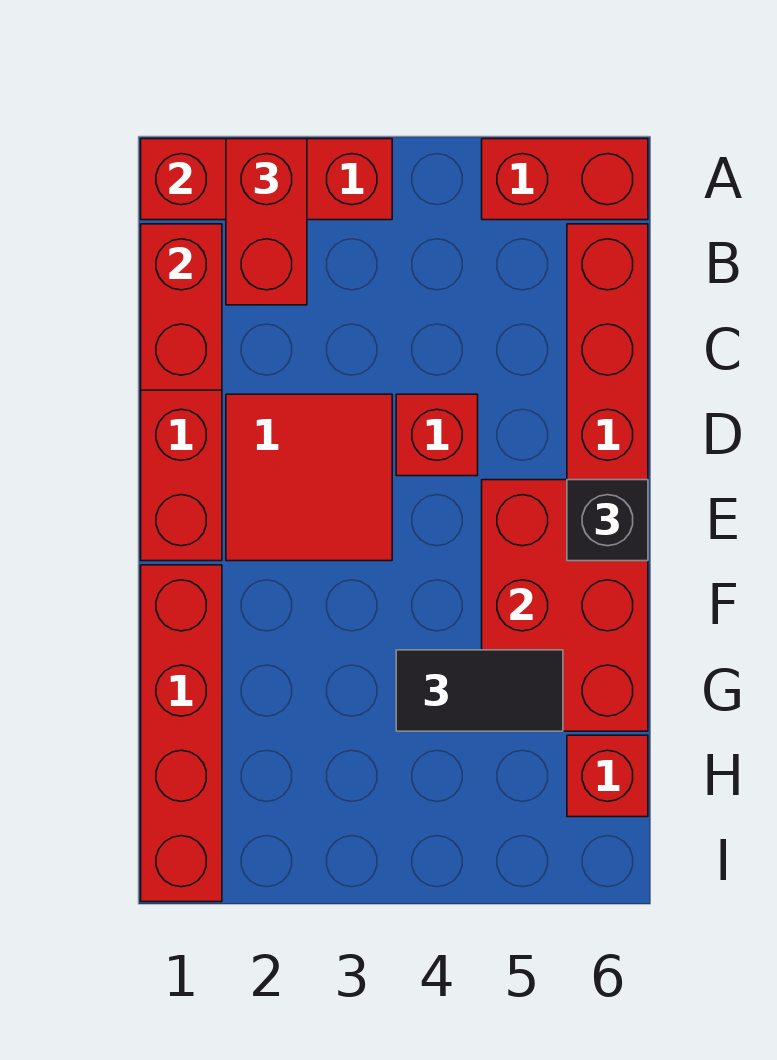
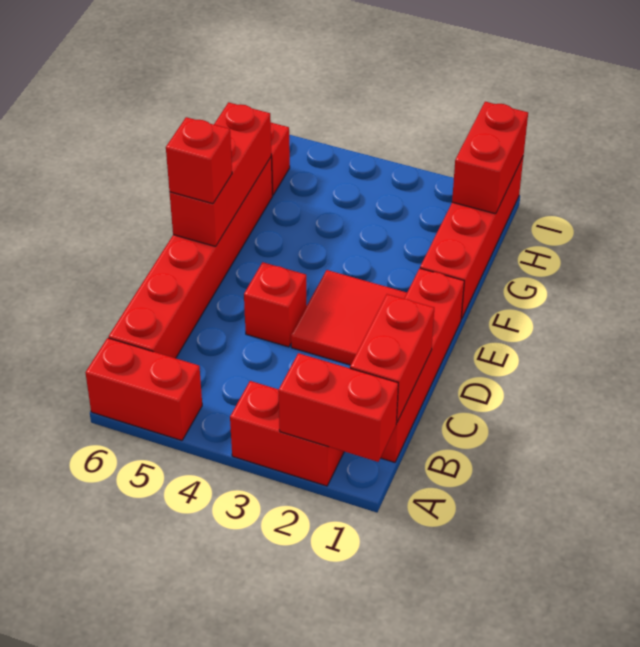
red brick A2:B2 level 3 -> red brick H1:I1 level 2
red brick E5:G6 level 2 -> red brick E6:G6 level 2
black brick E6 level 3 -> red brick E6 level 3
black tile G4:G5 level 3 -> none

